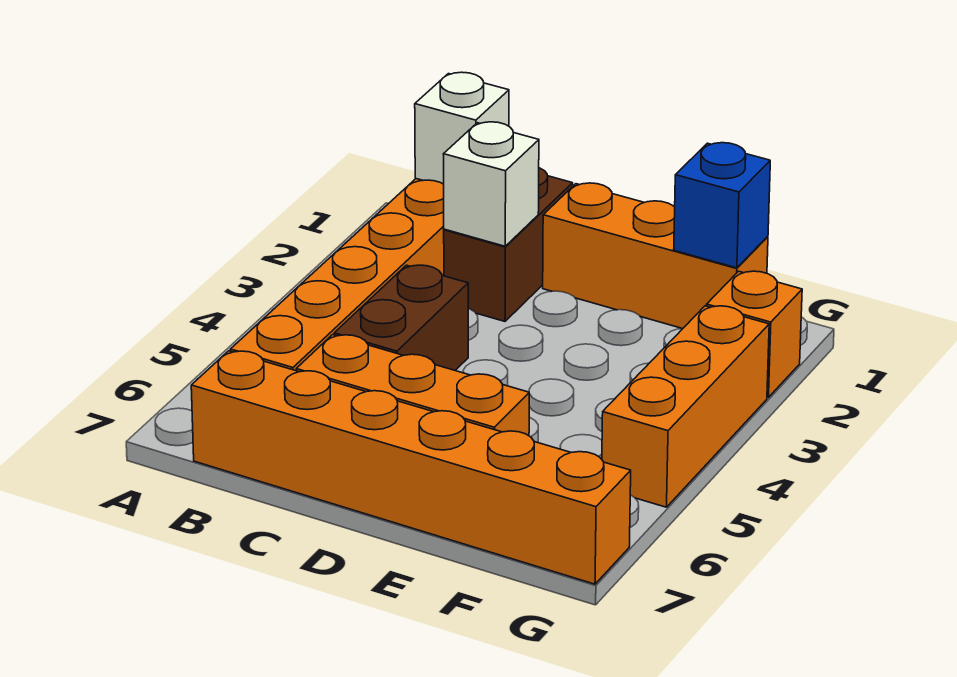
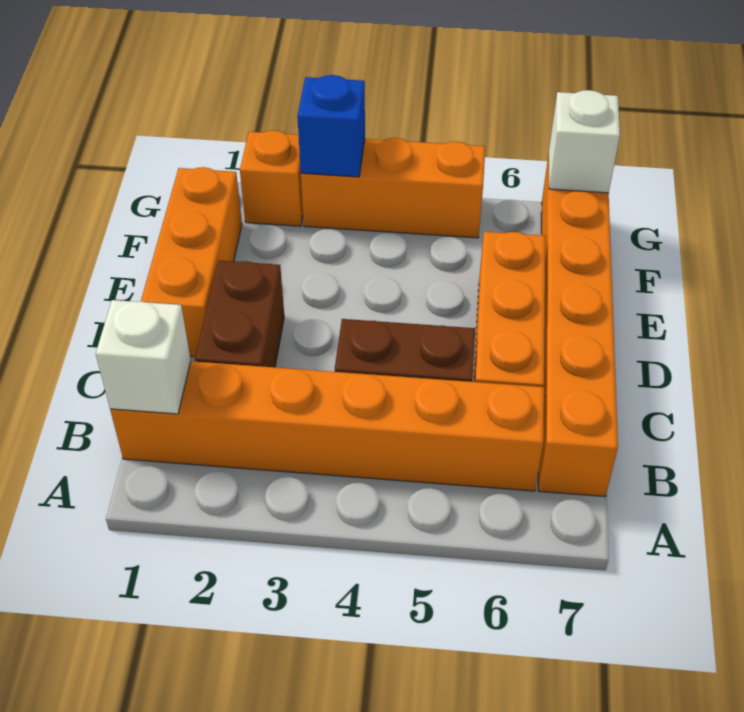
brown brick C1:C2 level 1 -> brown brick C2:D2 level 1
white brick C2 level 2 -> white brick G7 level 2
blue brick F1 level 2 -> blue brick G3 level 2

